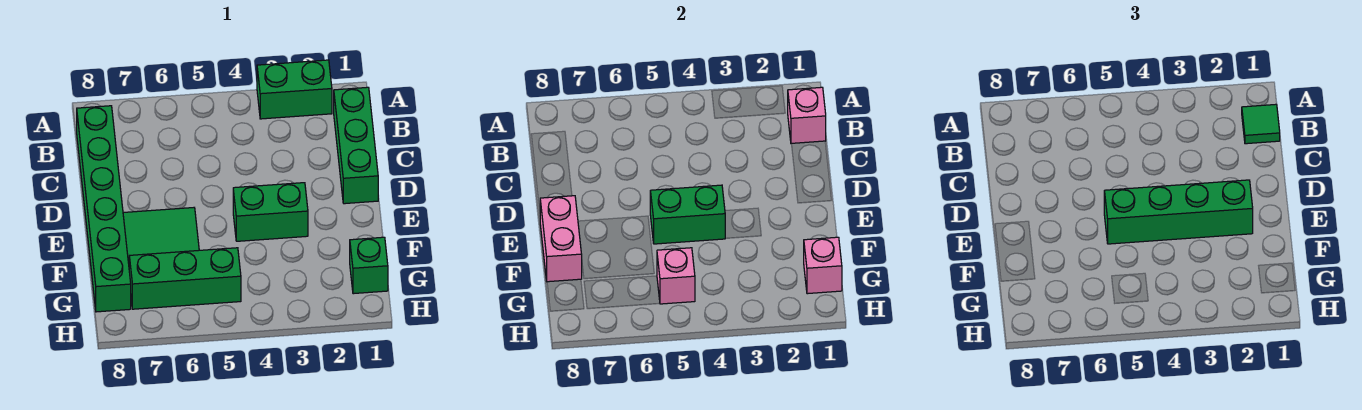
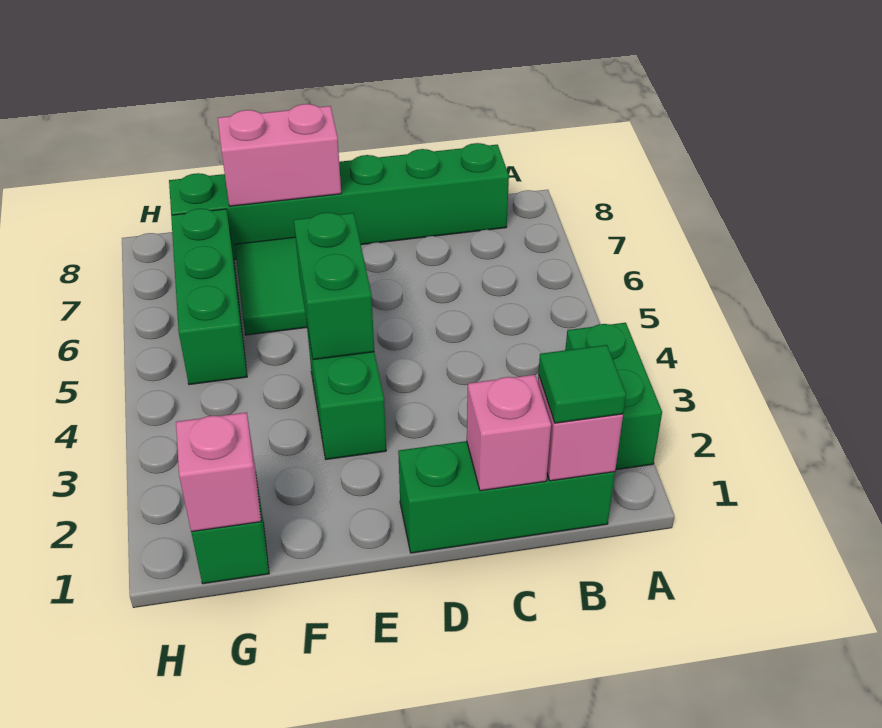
green brick E2:E5 level 3 -> none
pink brick G5 level 2 -> pink brick C1 level 2

